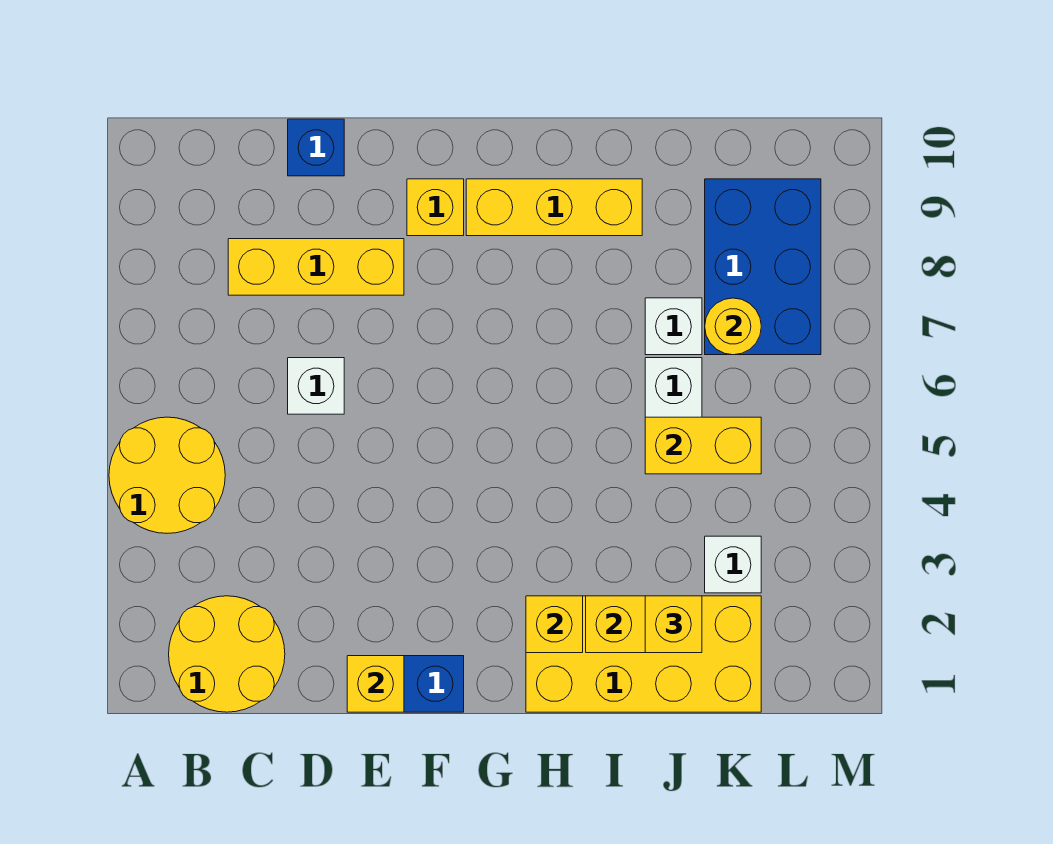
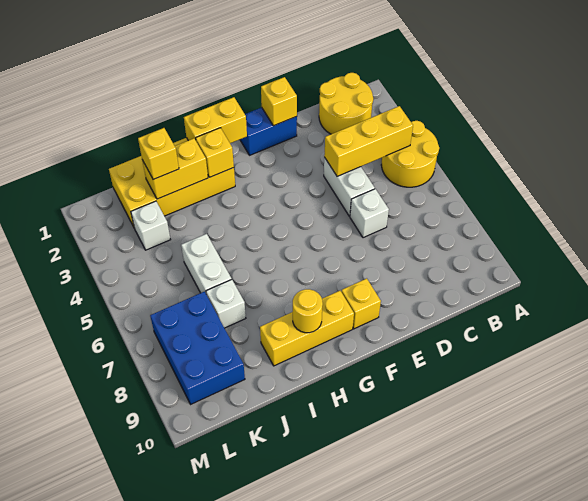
yellow brick C8:E8 level 1 -> yellow brick B4:D4 level 2
none -> white brick D4:D5 level 1
blue brick D10 level 1 -> none
yellow brick J5:K5 level 2 -> yellow brick G1:H1 level 2
yellow round brick K7 level 2 -> yellow round brick H9 level 2

